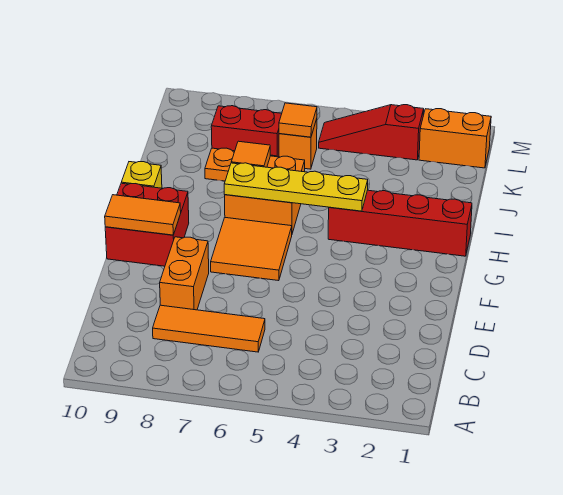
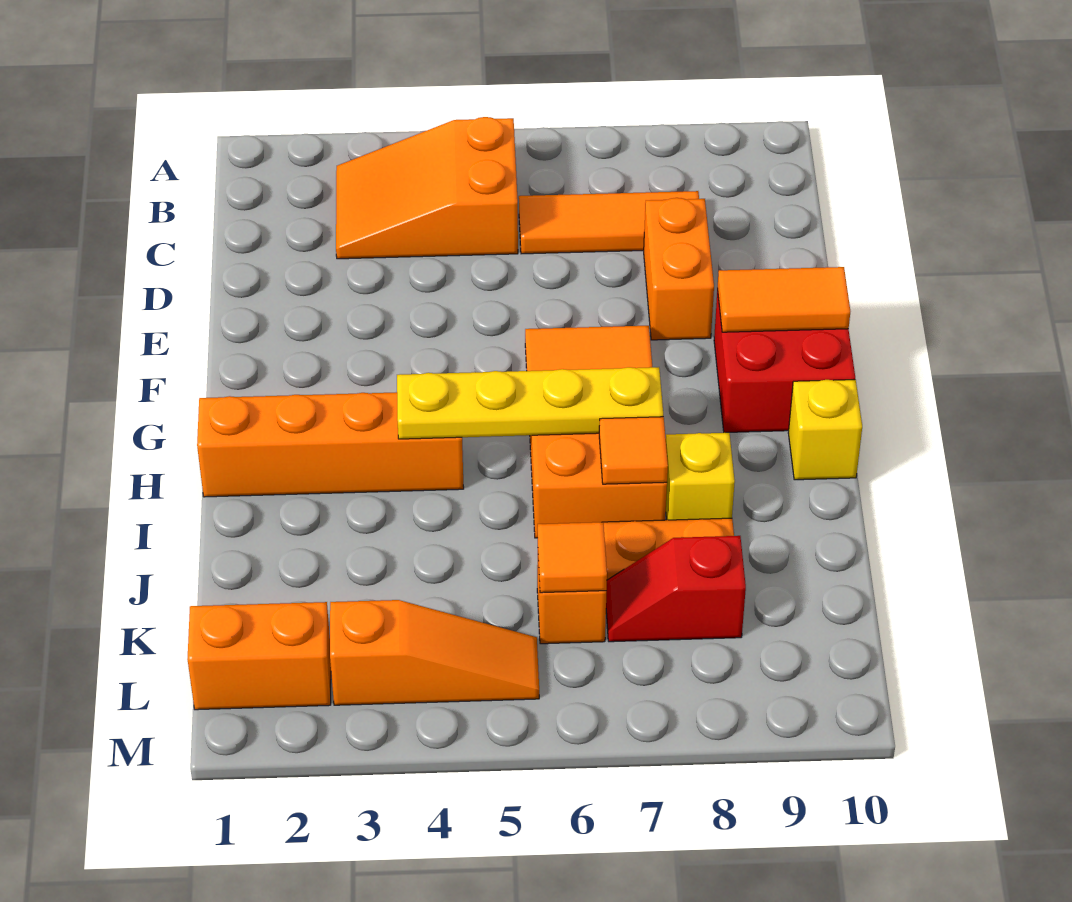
none -> orange slope B3:C5 level 1 top 5
red brick H1:H4 level 1 -> orange brick H1:H4 level 1
none -> yellow brick I8 level 1
red brick K7:K8 level 1 -> red slope K7:K8 level 1 top 8
red slope L3:L5 level 1 top 3 -> orange slope L3:L5 level 1 top 3

